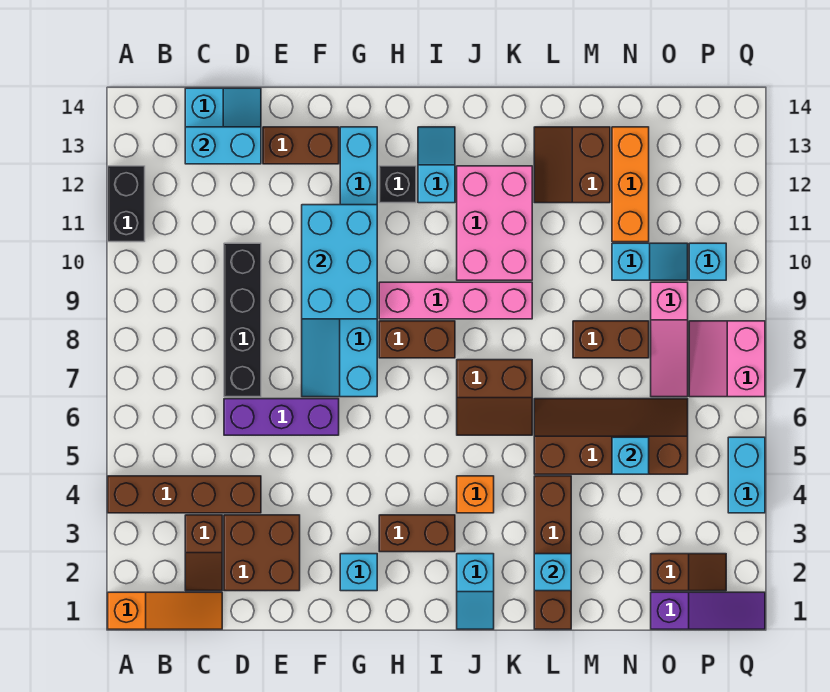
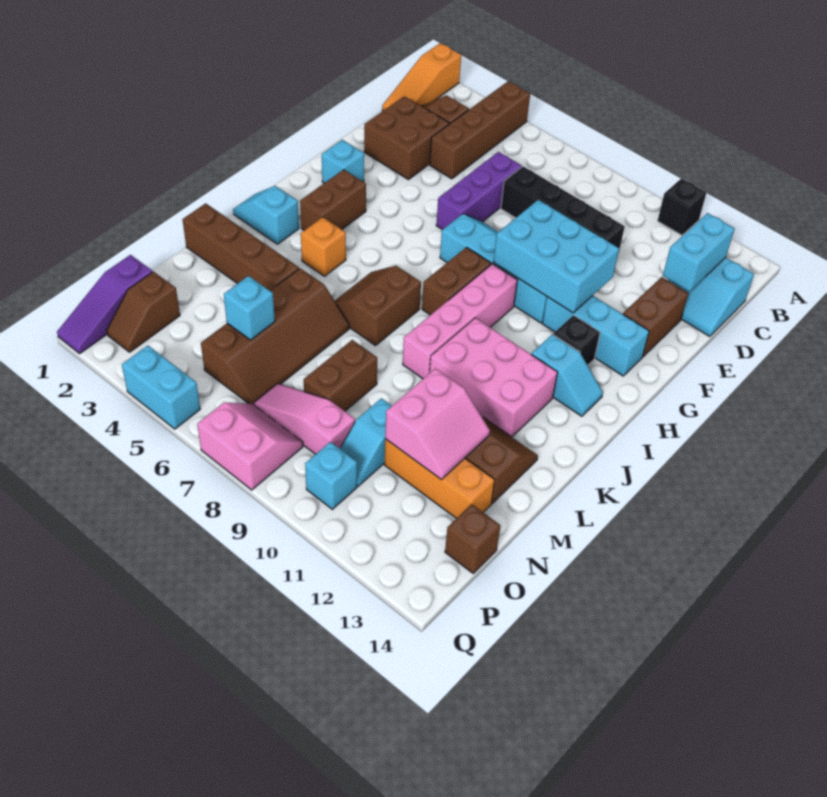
black brick A11:A12 level 1 -> black brick A11 level 1
cyan brick L2 level 2 -> none
none -> pink slope M11:N12 level 2 top 11
none -> brown brick O14 level 1

